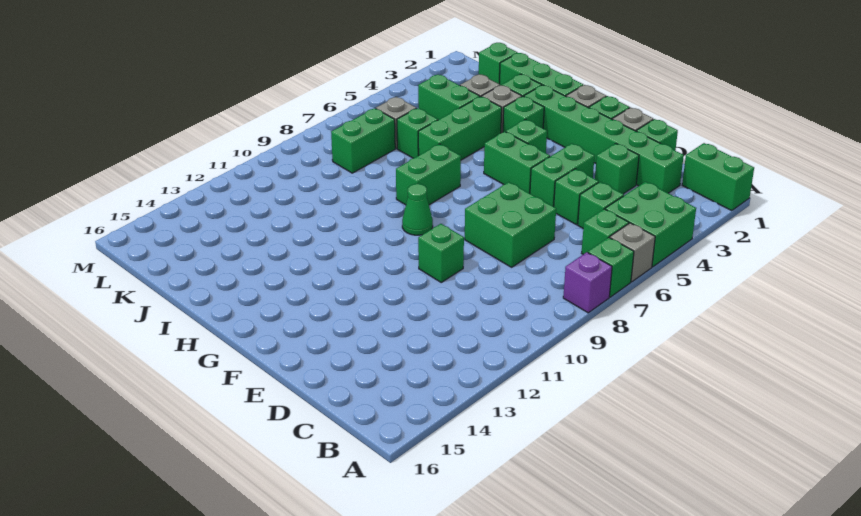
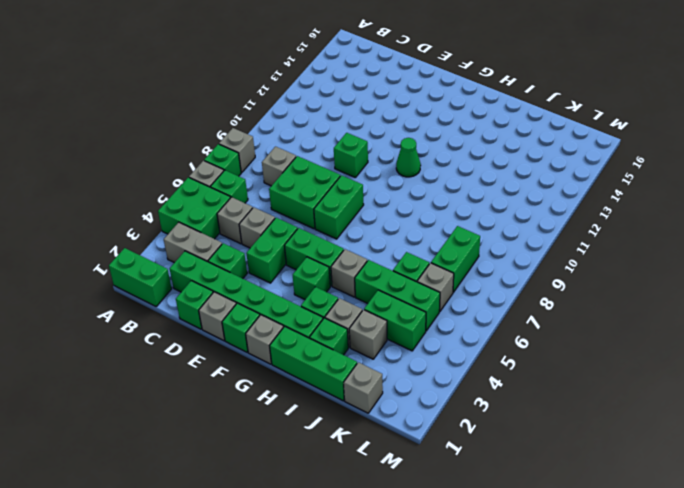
purple brick A8 level 1 -> grey brick A8 level 1
none -> grey brick B3:C3 level 1
green brick C5 level 1 -> grey brick C5 level 1
none -> grey brick C8 level 1
green brick D5 level 1 -> grey brick D5 level 1
green cone G9 level 1 -> green cone G11 level 1
none -> grey brick H5 level 1
green brick H7:H8 level 1 -> green brick F7:F8 level 1
green brick I4:I6 level 1 -> green brick I5:K5 level 1
green brick K1 level 1 -> grey brick K1 level 1

